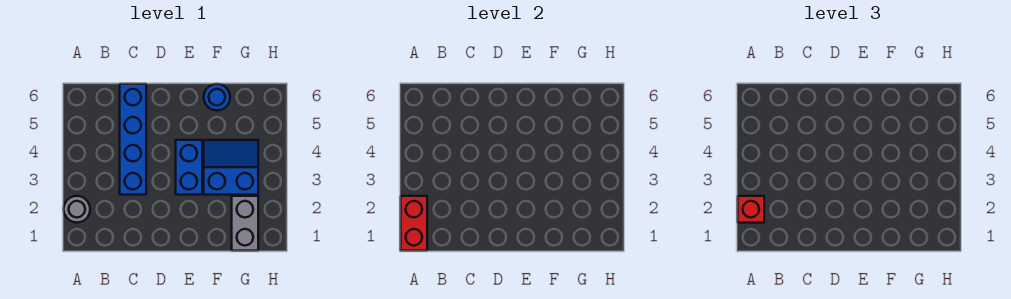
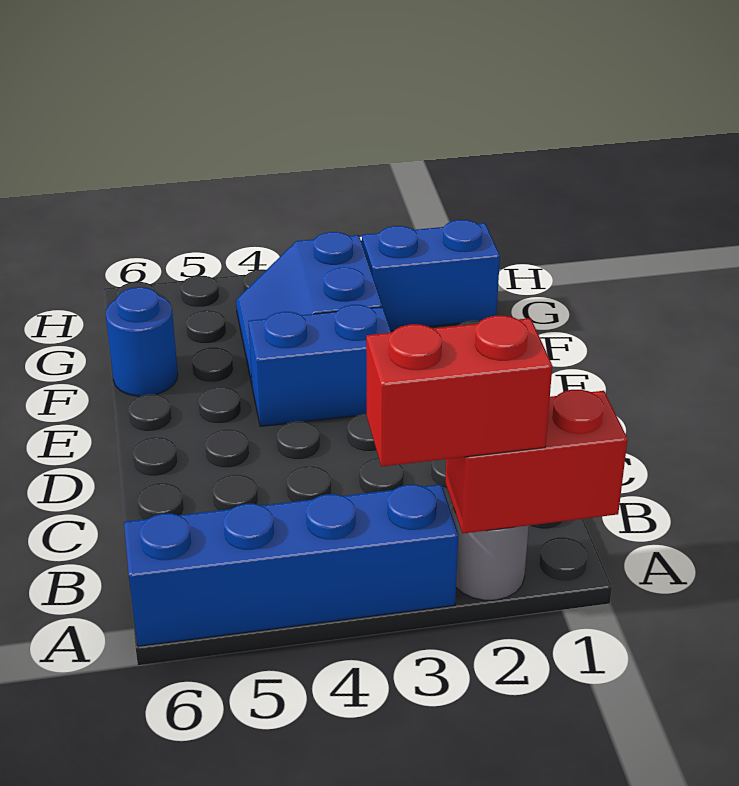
red brick A2 level 3 -> red brick A2:A3 level 3
blue brick C3:C6 level 1 -> blue brick A3:A6 level 1
grey brick G1:G2 level 1 -> blue brick G1:G2 level 1

